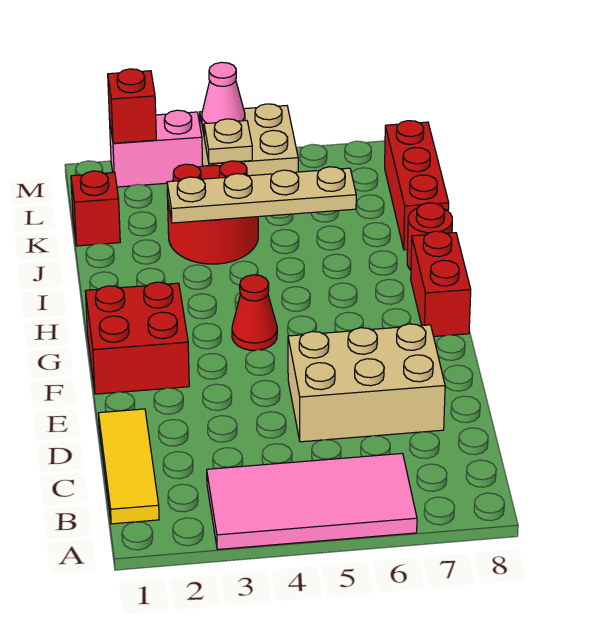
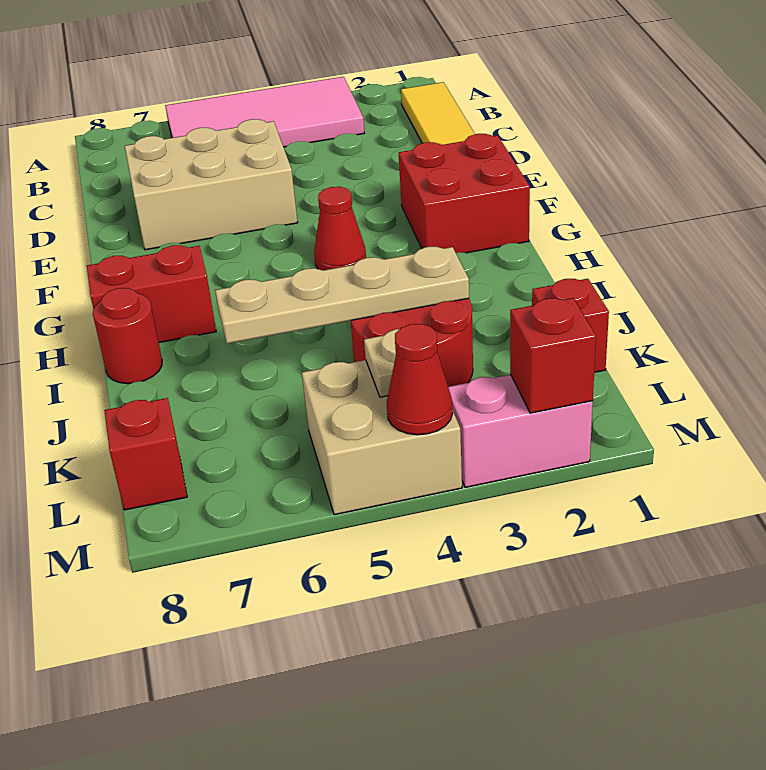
red brick G8:H8 level 1 -> red brick H7:H8 level 1
red brick J8:L8 level 1 -> red brick L8 level 1
pink cone M4 level 2 -> red cone M4 level 2

